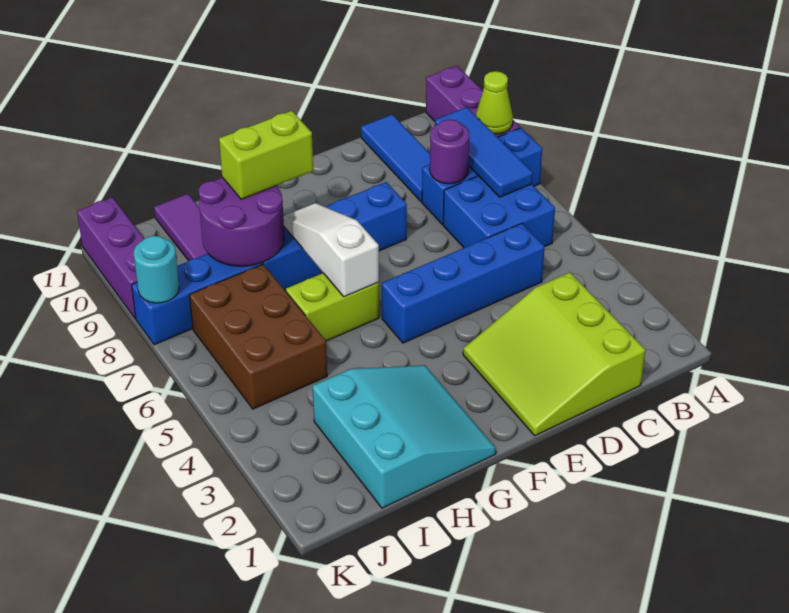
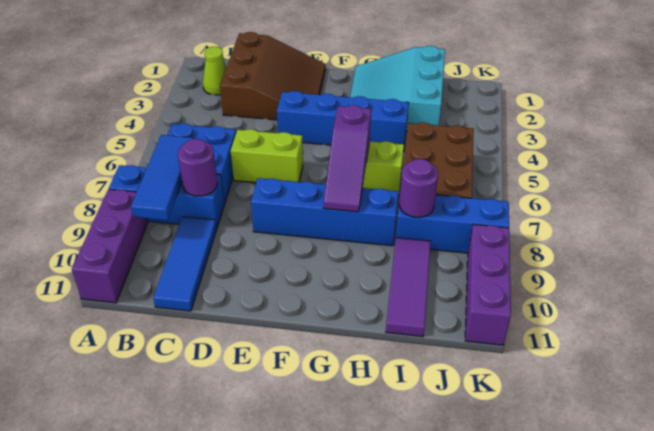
lime cone A9 level 2 -> lime cone B2 level 1
lime slope C1:E3 level 1 top C -> brown slope C1:E3 level 1 top C
blue brick C5:F5 level 1 -> blue brick E4:H4 level 1
white slope G6:G8 level 2 top 6 -> purple slope G6:G8 level 2 top 6
lime brick G9:H9 level 3 -> lime brick D6:E6 level 1
purple round brick H8:I9 level 2 -> purple round brick I8 level 2
cyan round brick K8 level 2 -> none

